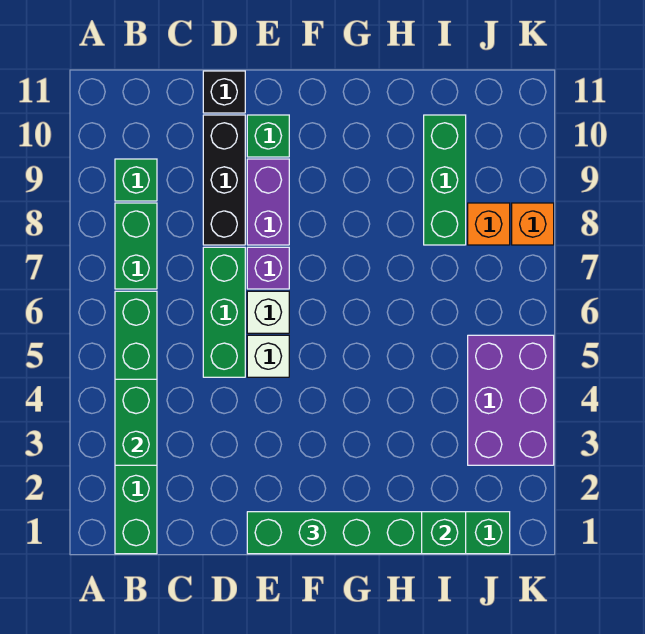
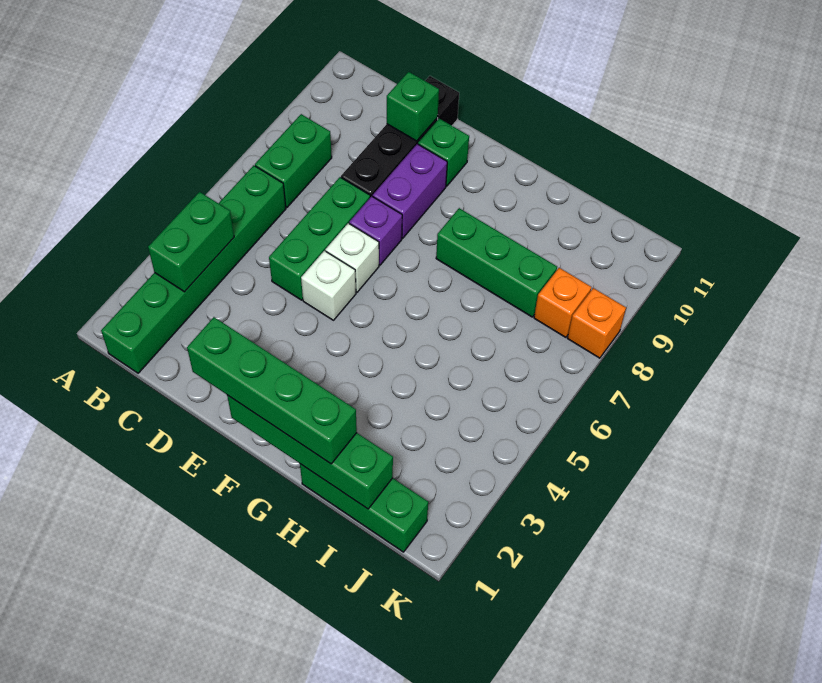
green brick B9 level 1 -> green brick D10 level 2
green brick I8:I10 level 1 -> green brick G8:I8 level 1
purple brick J3:K5 level 1 -> none

